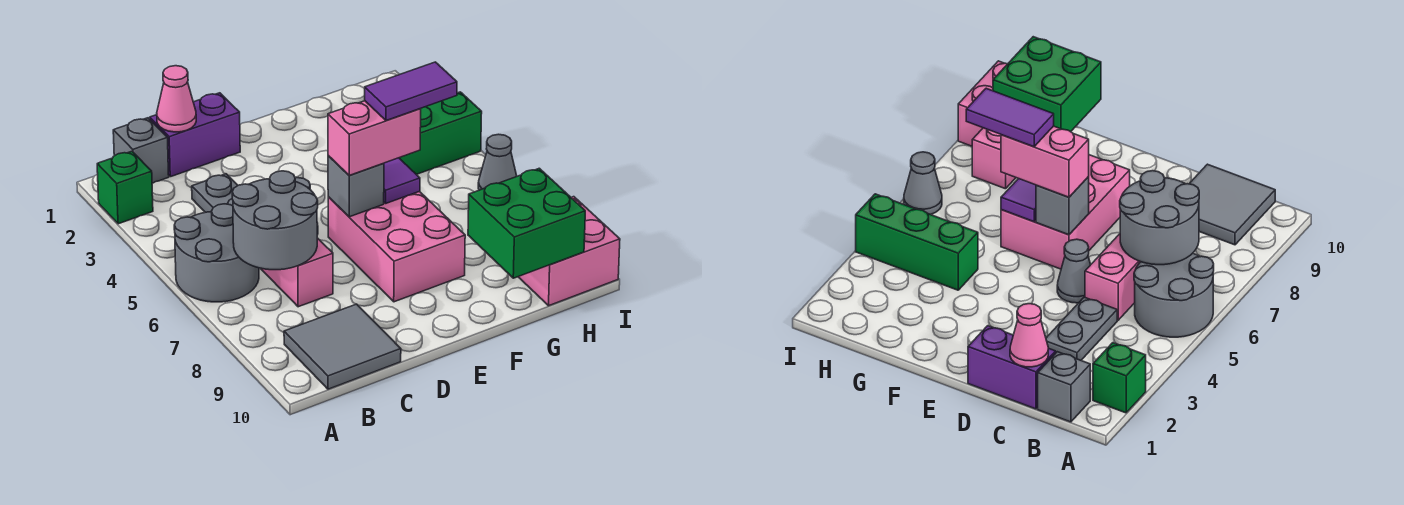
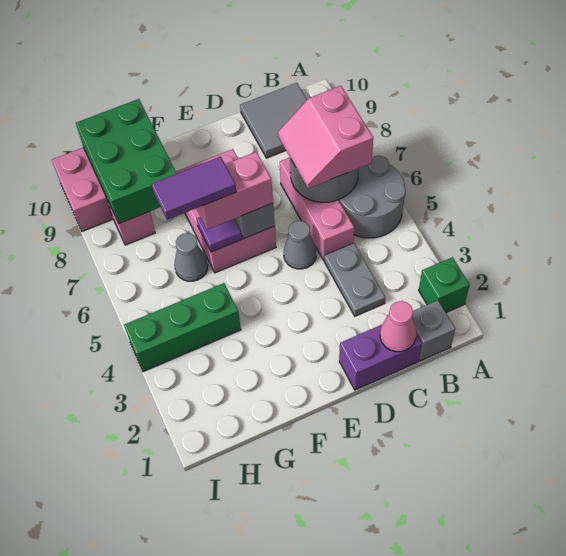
none -> pink slope B6:C7 level 3 top B
green brick G9:H10 level 2 -> green brick G8:H10 level 2
grey cone I6 level 1 -> grey cone G6 level 1

